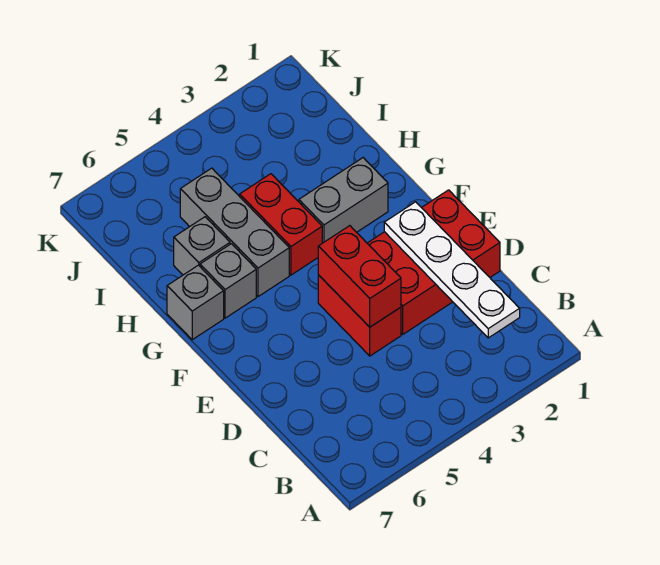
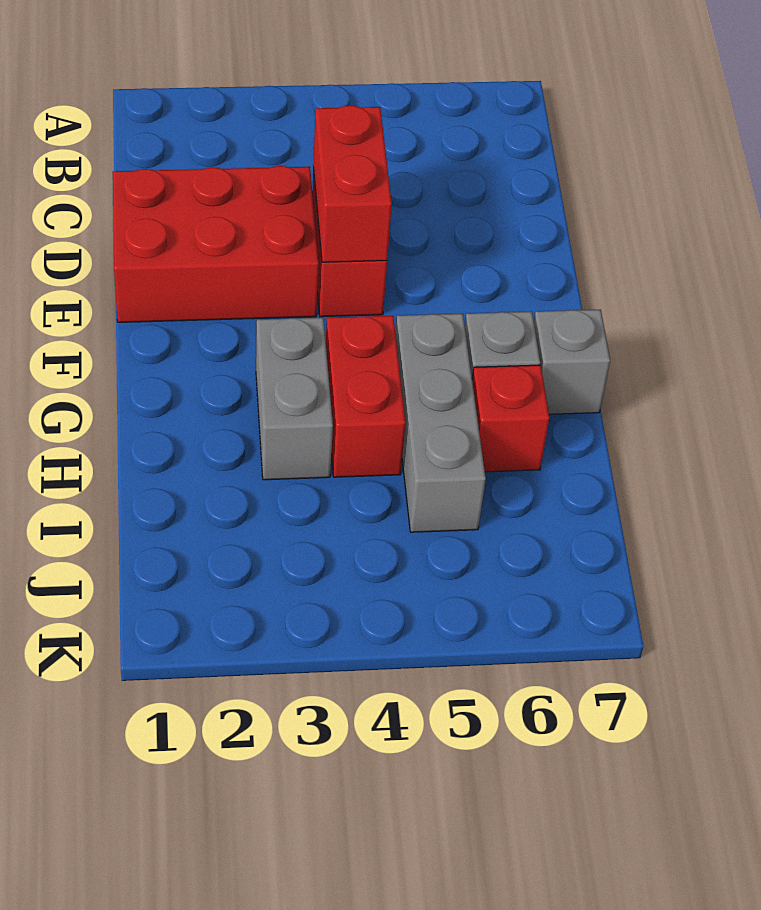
white plate B2:E2 level 2 -> none
grey brick G2:G3 level 1 -> grey brick G3:H3 level 1
grey brick H6 level 1 -> red brick H6 level 1

